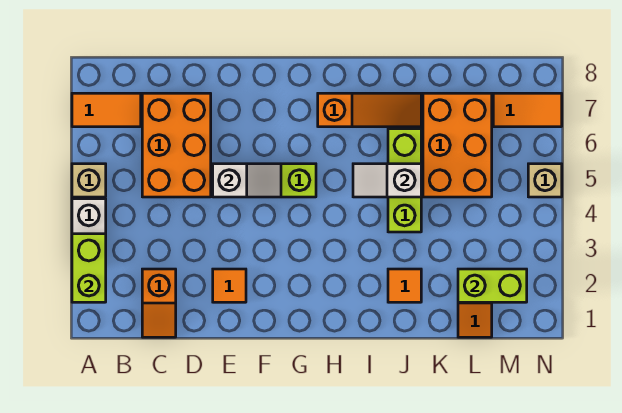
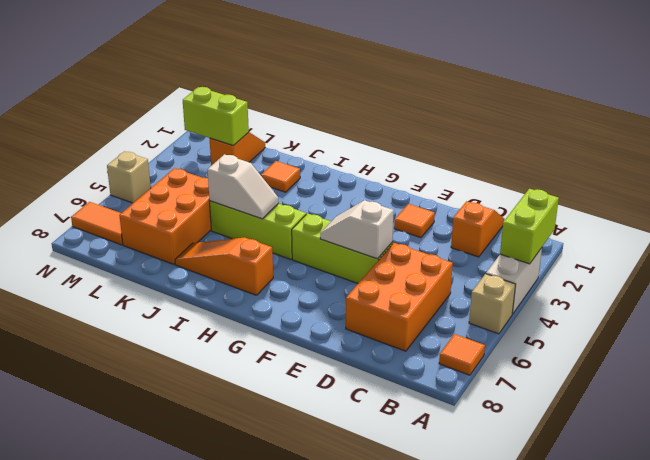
orange tile A7:B7 level 1 -> orange tile A7 level 1
lime brick J4:J6 level 1 -> lime brick H5:J5 level 1

